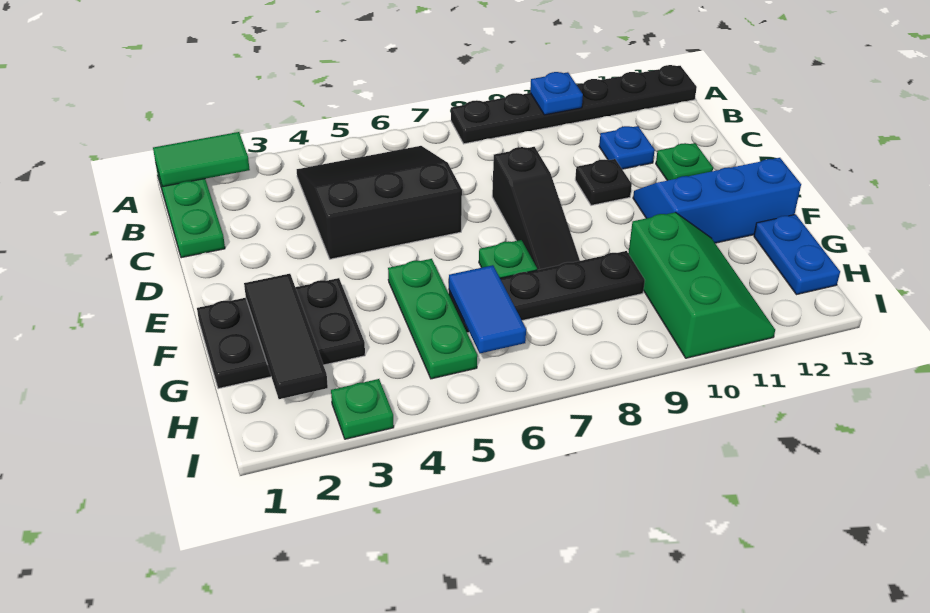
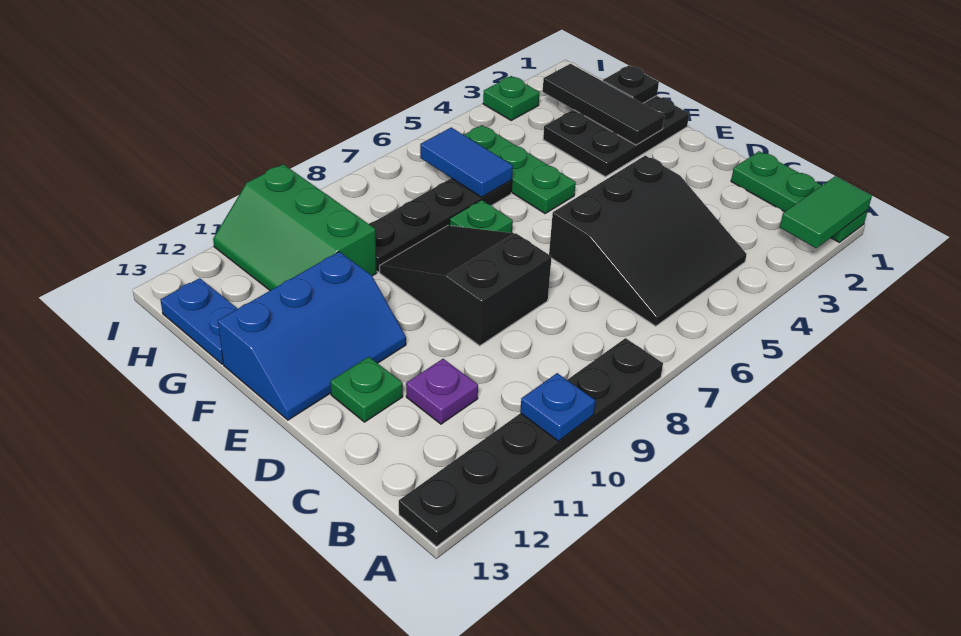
blue plate C11 level 1 -> purple plate C11 level 1
black slope D8:F8 level 1 top D -> black slope D8:F9 level 1 top D
black plate D10 level 1 -> black plate G1 level 2

